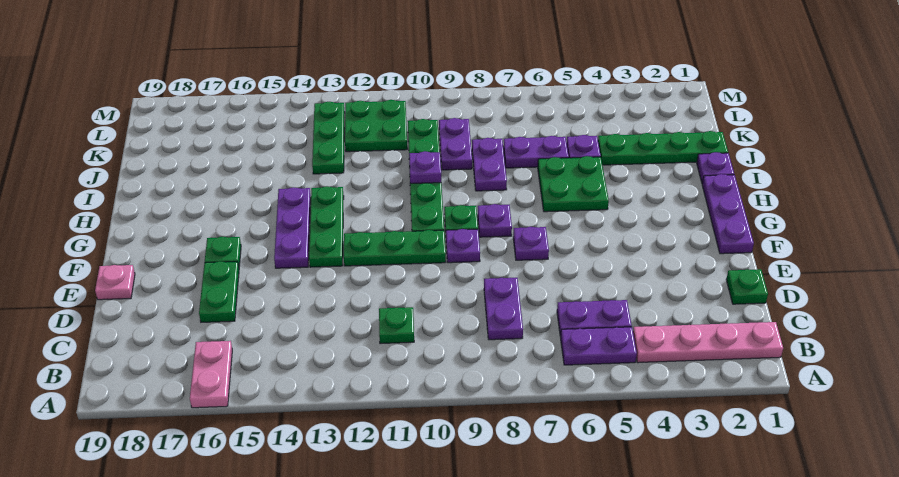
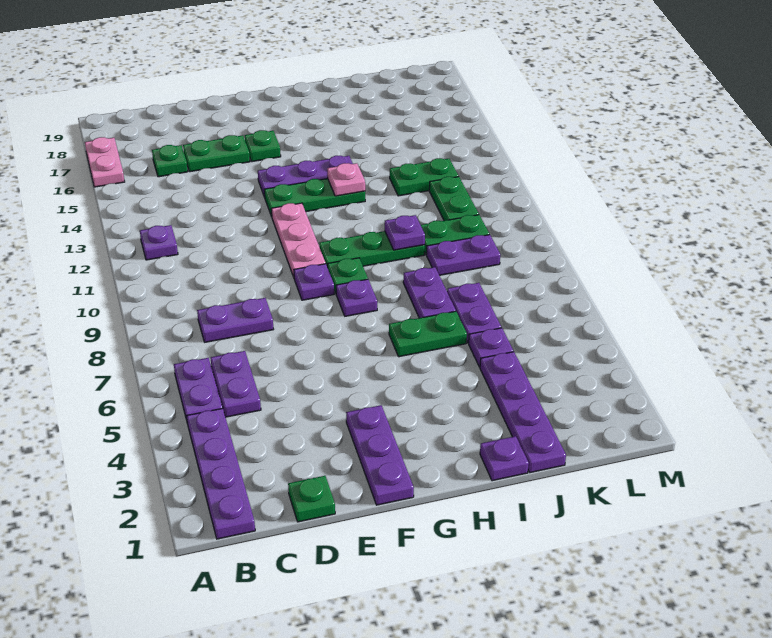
pink plate A16:B16 level 1 -> pink plate A16:A17 level 1
pink plate B1:B4 level 1 -> purple plate B1:B4 level 1
green plate C11 level 1 -> green plate C16 level 1
pink plate E19 level 1 -> pink plate H13 level 2
purple plate F1:H1 level 1 -> purple plate F1:F3 level 1
purple plate F7 level 1 -> purple plate B12 level 1
green plate F10:F12 level 1 -> pink plate F10:F12 level 1
green plate H5:I6 level 1 -> green plate H6:I6 level 1
purple plate I8:J8 level 1 -> purple plate I7:I8 level 1
green plate J1:J4 level 1 -> purple plate J1:J4 level 1
green plate J13:L13 level 1 -> green plate J13:K13 level 1
green plate K11:L12 level 1 -> green plate K11:K12 level 1

